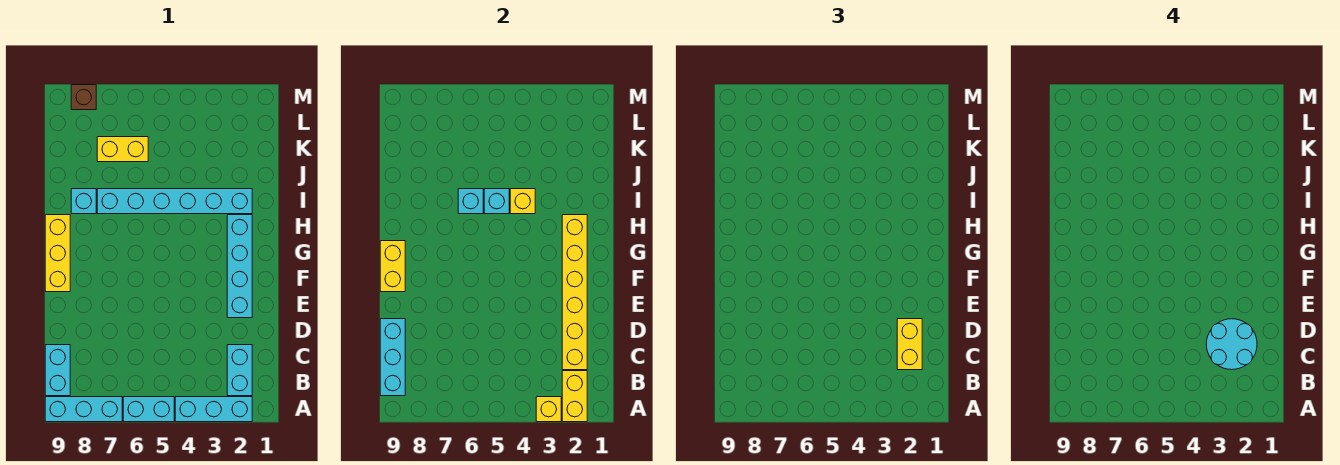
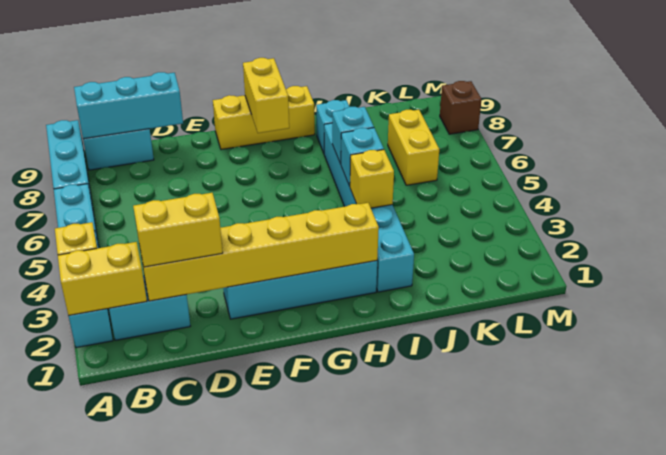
cyan round brick C2:D3 level 4 -> none
yellow brick F9:G9 level 2 -> yellow brick G8:G9 level 2

